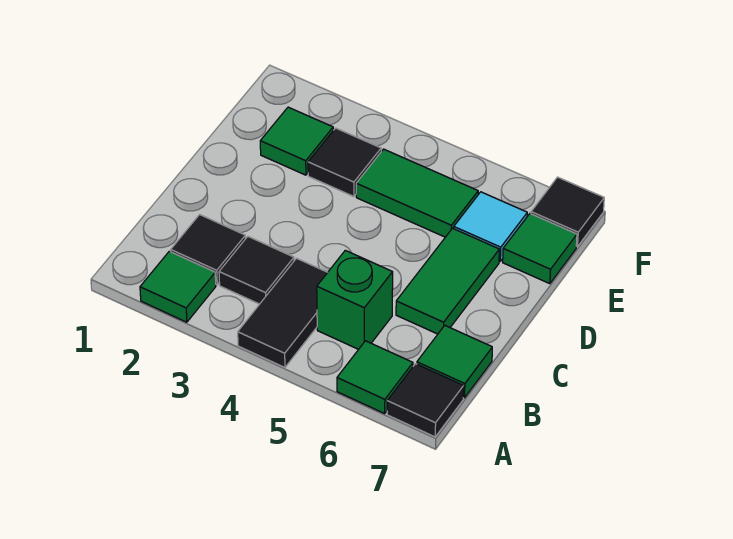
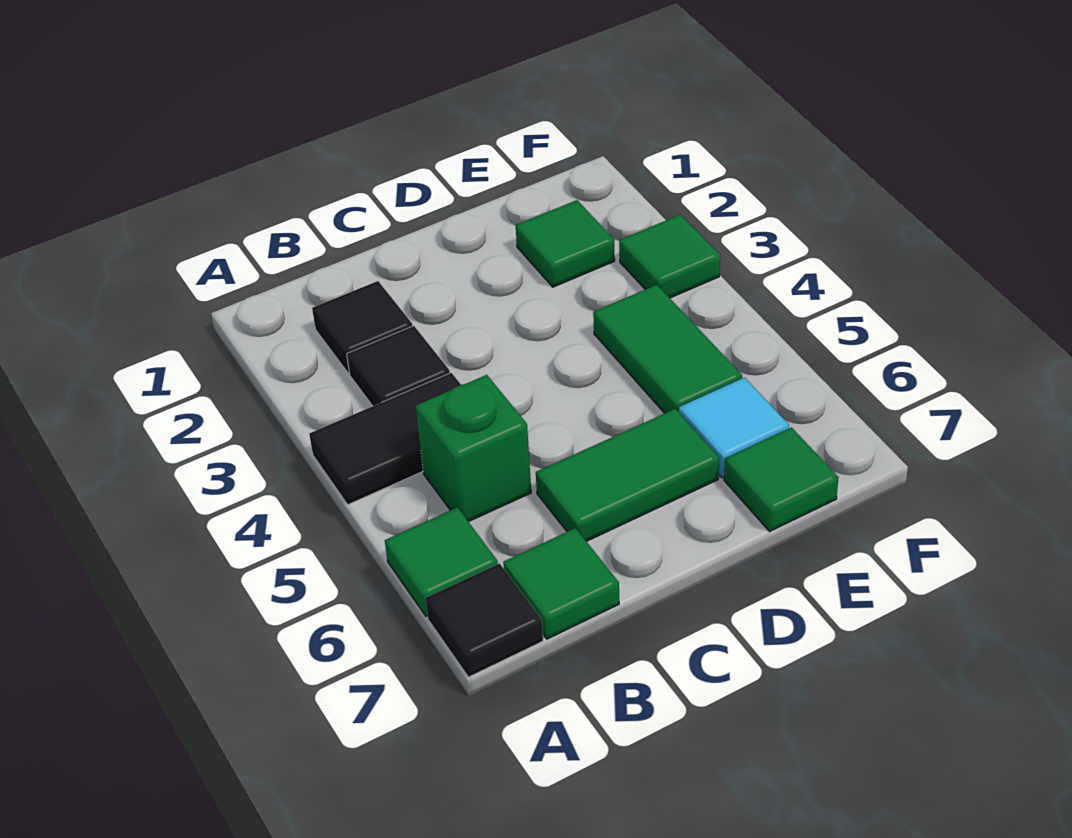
green tile A2 level 1 -> green tile F3 level 1
black tile E3 level 1 -> none
black tile F7 level 1 -> none

